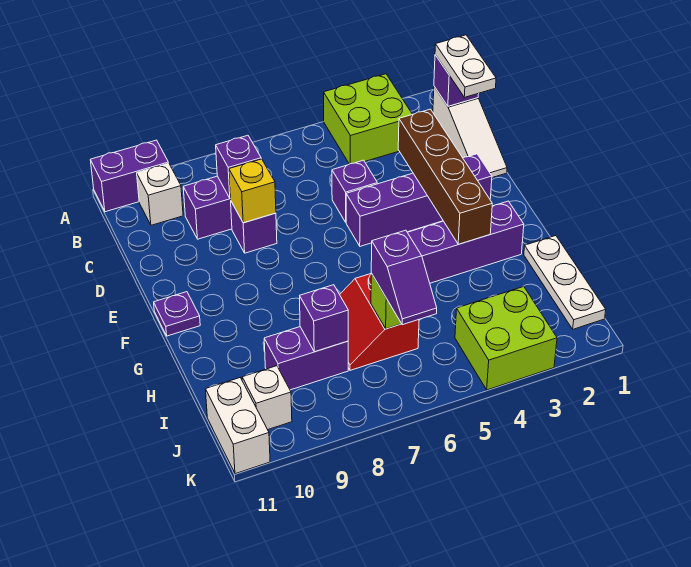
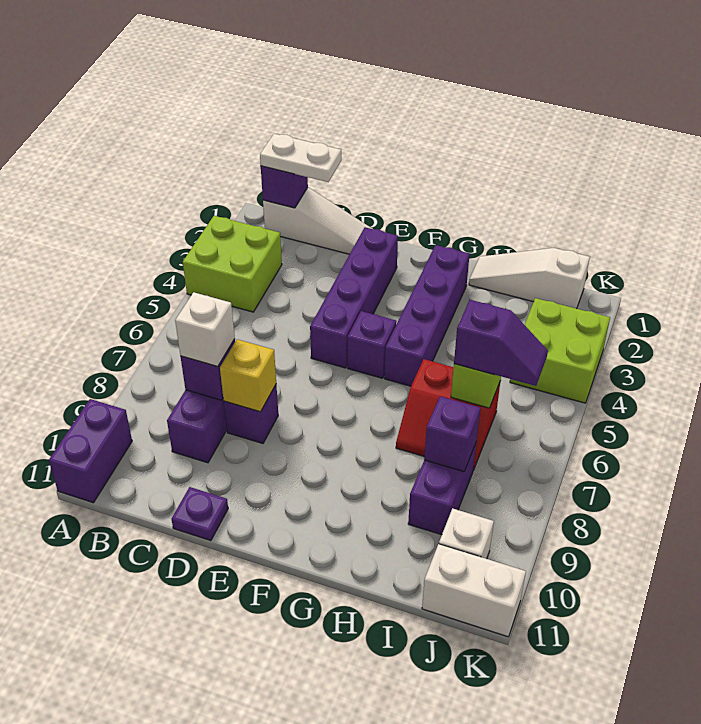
white brick B10 level 1 -> white brick C8 level 3
brown brick D3:G3 level 2 -> none
purple brick D5 level 1 -> purple brick F5 level 1
purple plate F11 level 1 -> purple plate D11 level 1
white plate H1:J1 level 1 -> white slope H1:J1 level 1 top J

